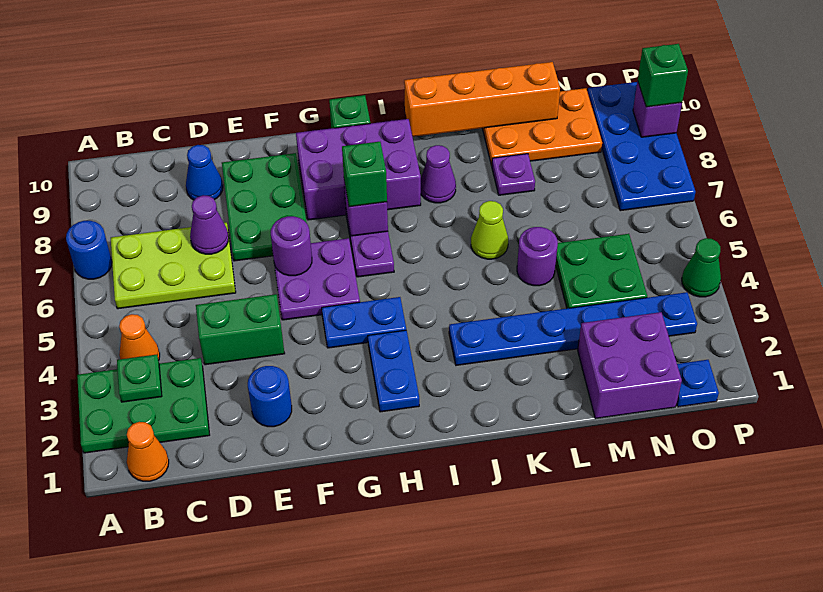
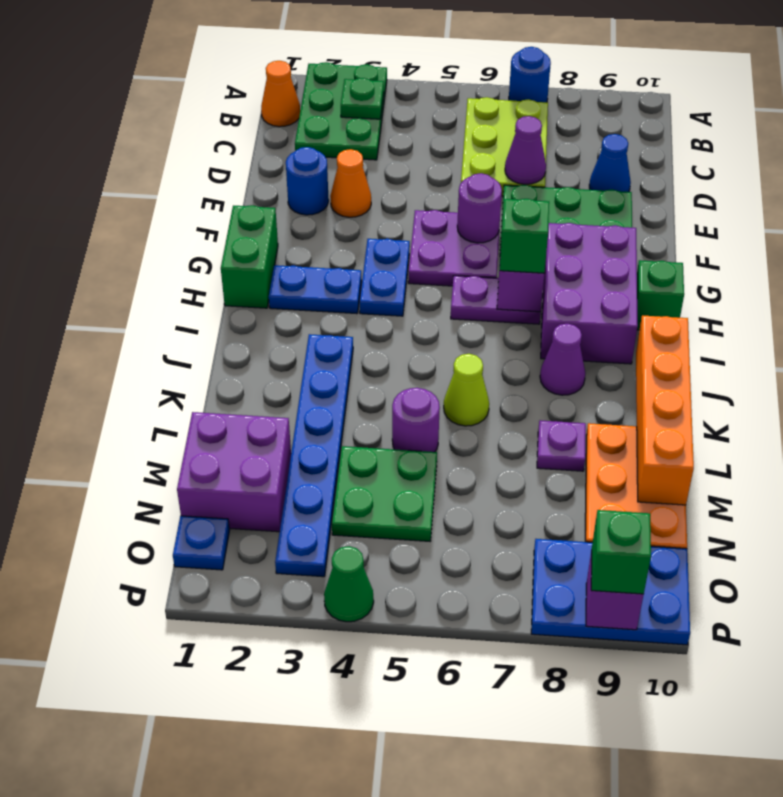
orange cone B4 level 1 -> orange cone E3 level 1
green brick D4:E4 level 1 -> green brick G1:H1 level 1
blue plate O7:P10 level 1 -> blue plate O8:P10 level 1

